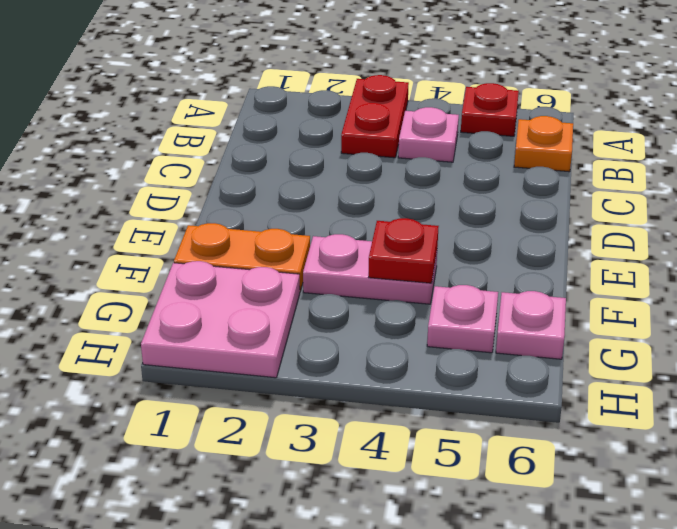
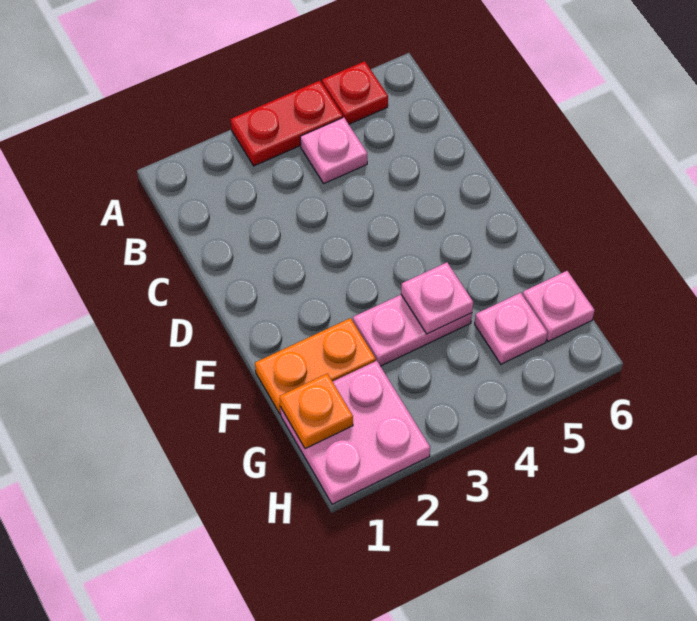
red plate A3:B3 level 1 -> red plate A3:A4 level 1
orange plate B6 level 1 -> orange plate G1 level 2
red plate F4 level 2 -> pink plate F4 level 2

